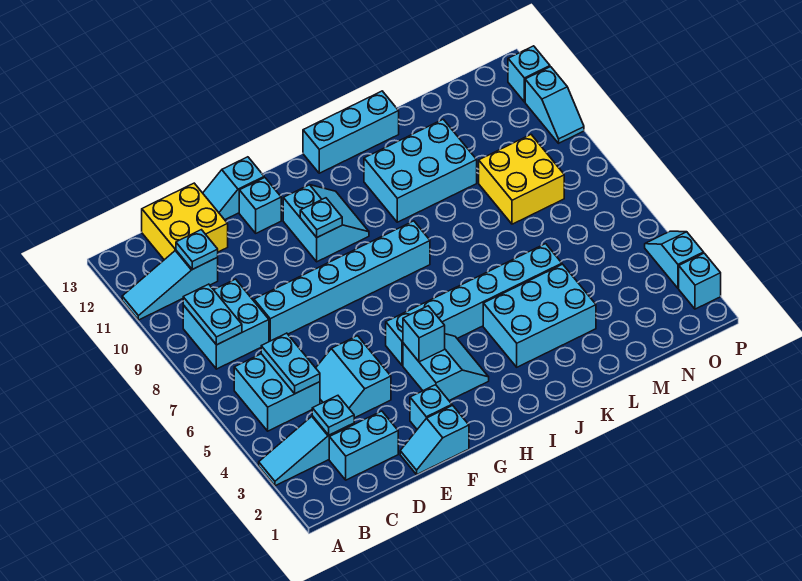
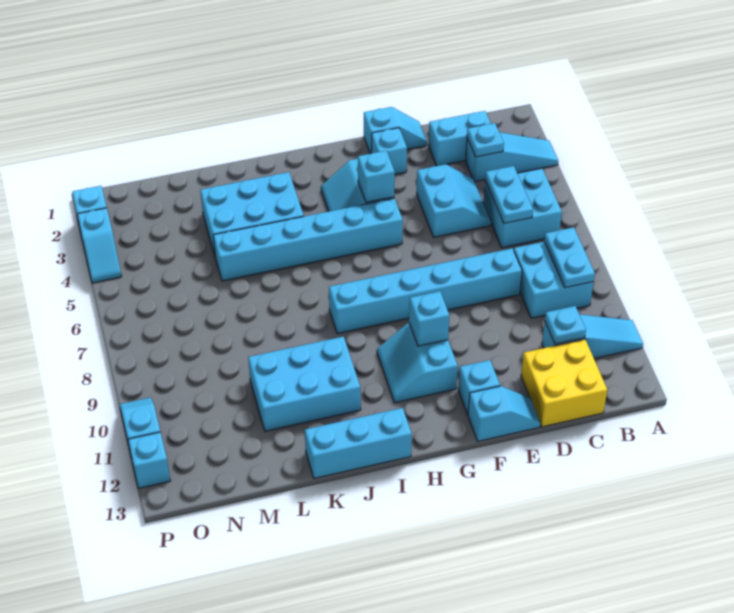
cyan plate G10 level 2 -> cyan brick G10 level 2
yellow brick M8:N9 level 1 -> none

